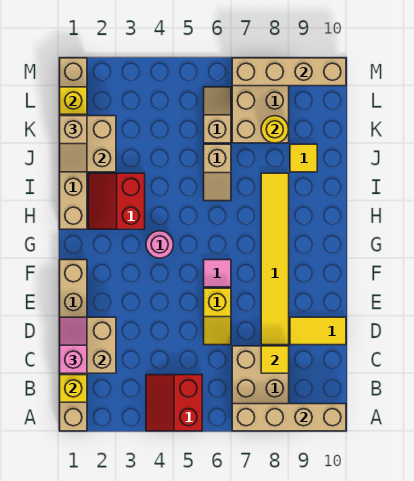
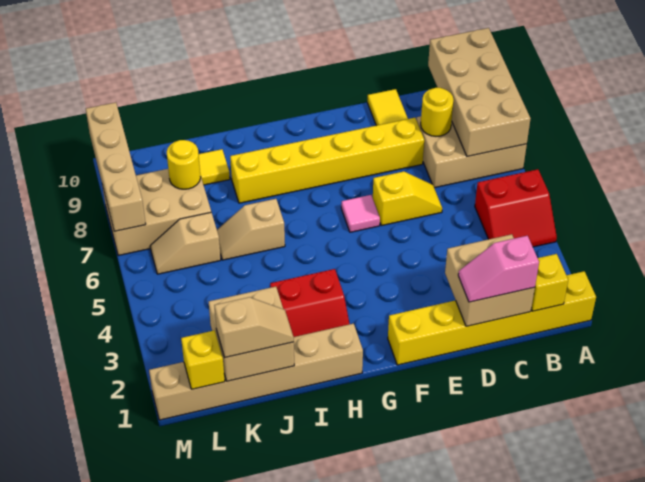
tan brick A1:F1 level 1 -> yellow brick A1:F1 level 1
tan brick A7:A10 level 2 -> tan brick A7:B10 level 2
yellow tile C8 level 2 -> yellow round brick C8 level 2
yellow tile D8:I8 level 1 -> yellow brick D8:I8 level 1
pink round brick G4 level 1 -> none
tan slope I6:J6 level 1 top J -> tan slope I6:J6 level 1 top I

